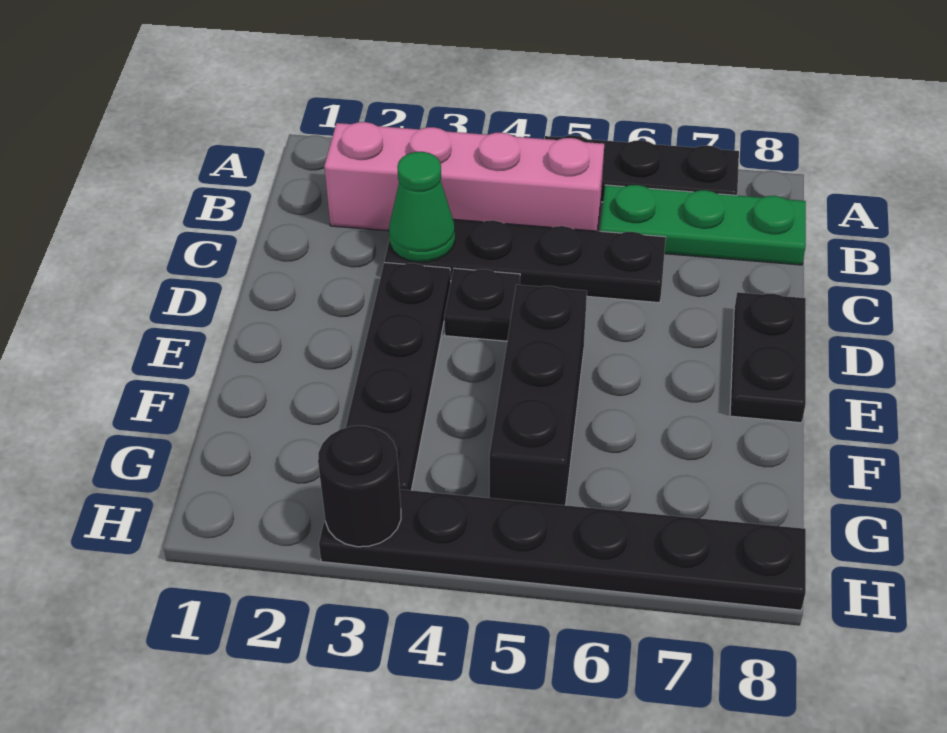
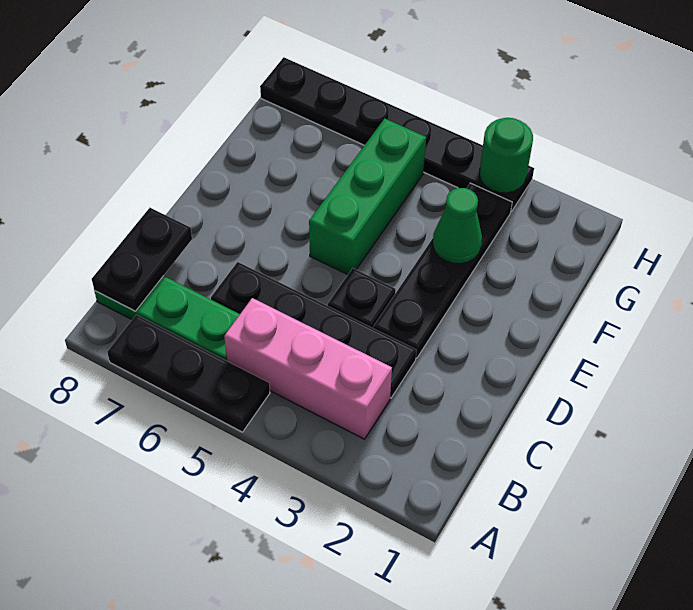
pink brick B2:B5 level 1 -> pink brick B3:B5 level 1
green cone C3 level 2 -> green cone F3 level 2
black plate D8:E8 level 1 -> black plate B8:C8 level 2
black brick E5:G5 level 1 -> green brick E5:G5 level 1
black round brick H3 level 2 -> green round brick H3 level 2

